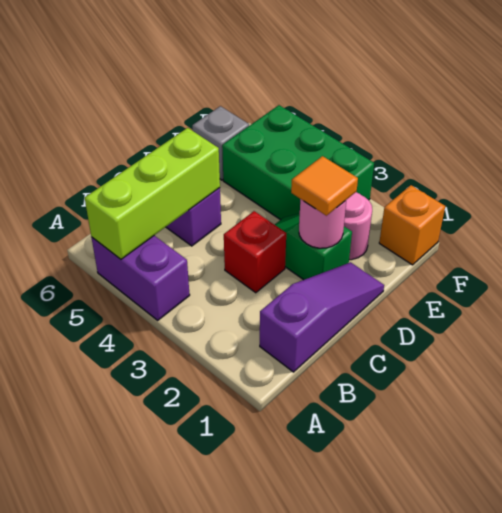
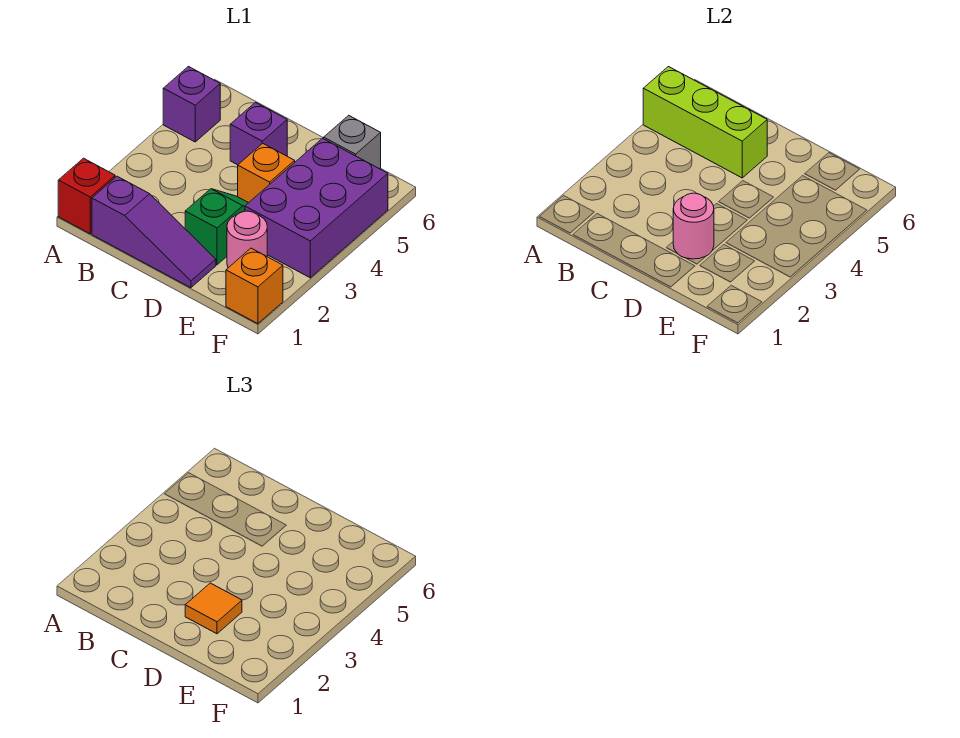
purple brick A4:A5 level 1 -> purple brick A5 level 1
red brick C3 level 1 -> red brick A1 level 1
none -> orange brick D4 level 1
green brick E3:F5 level 1 -> purple brick E3:F5 level 1

